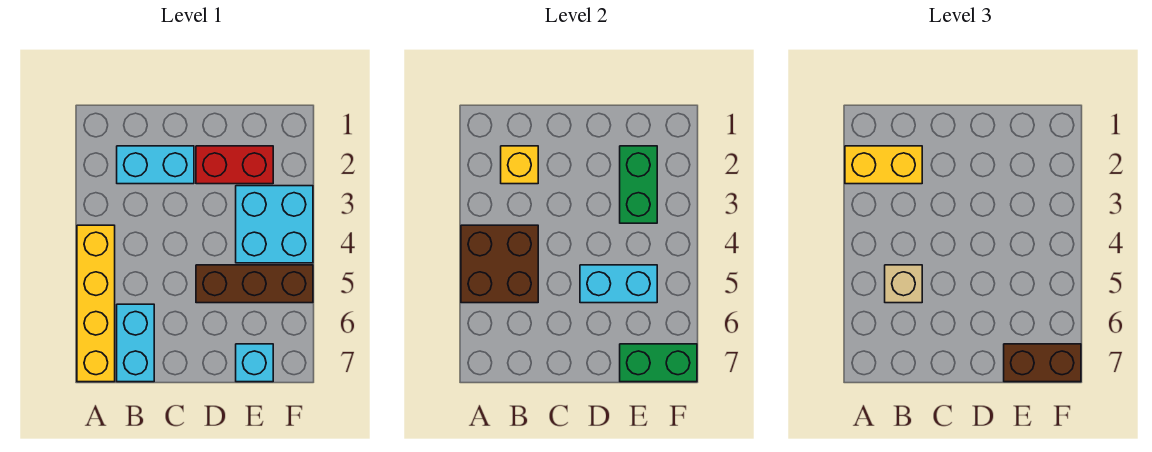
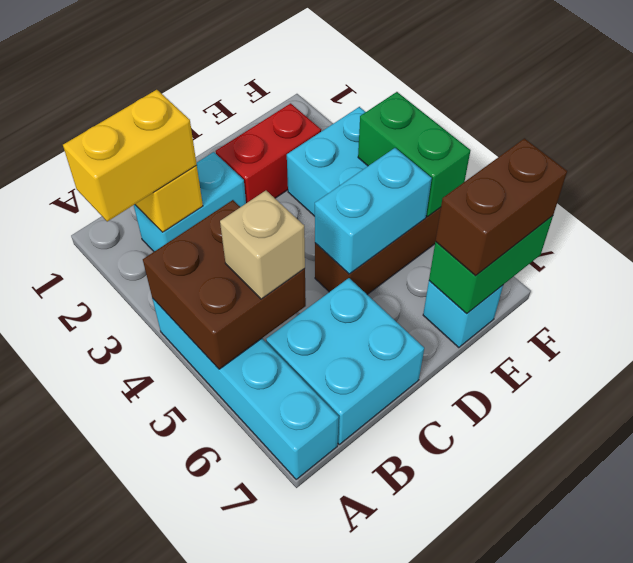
yellow brick A4:A7 level 1 -> cyan brick A4:A7 level 1
cyan brick B6:B7 level 1 -> cyan brick B6:C7 level 1
green brick E2:E3 level 2 -> green brick F4:F5 level 2

